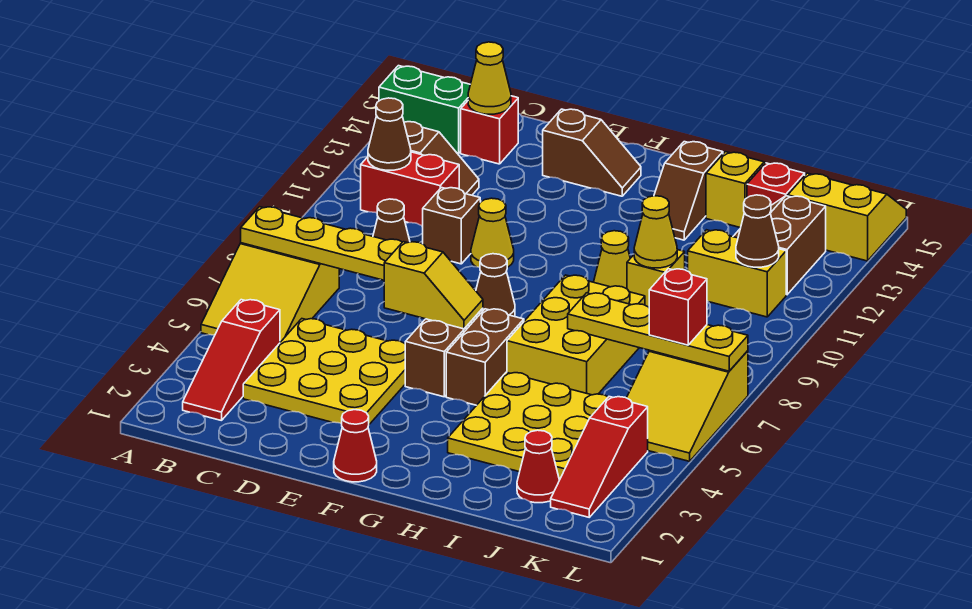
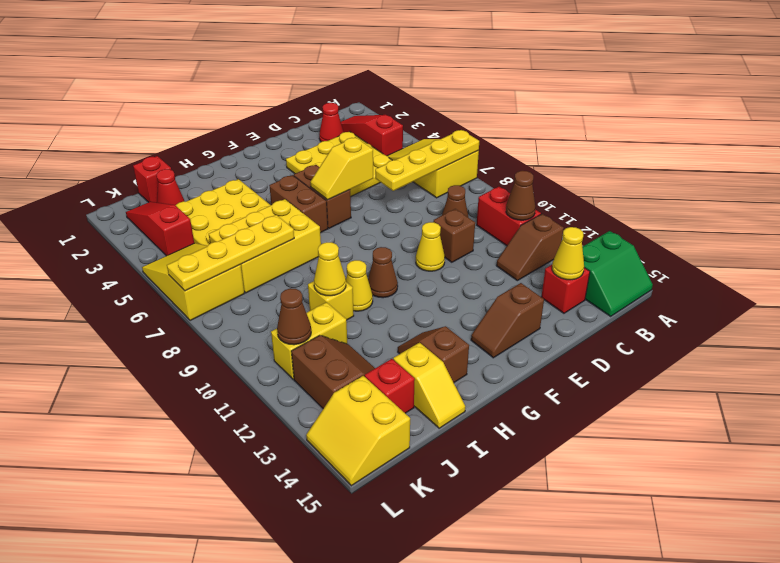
red brick B11:C11 level 1 -> red brick B10:B11 level 1
red cone F1 level 1 -> red cone C2 level 1
brown cone F8 level 1 -> brown cone G10 level 1
yellow brick H6:I8 level 1 -> yellow brick H6:J7 level 1
red brick K7 level 3 -> red brick J1 level 1
yellow slope K14:L15 level 1 top 14 -> yellow slope K14:L15 level 1 top K

